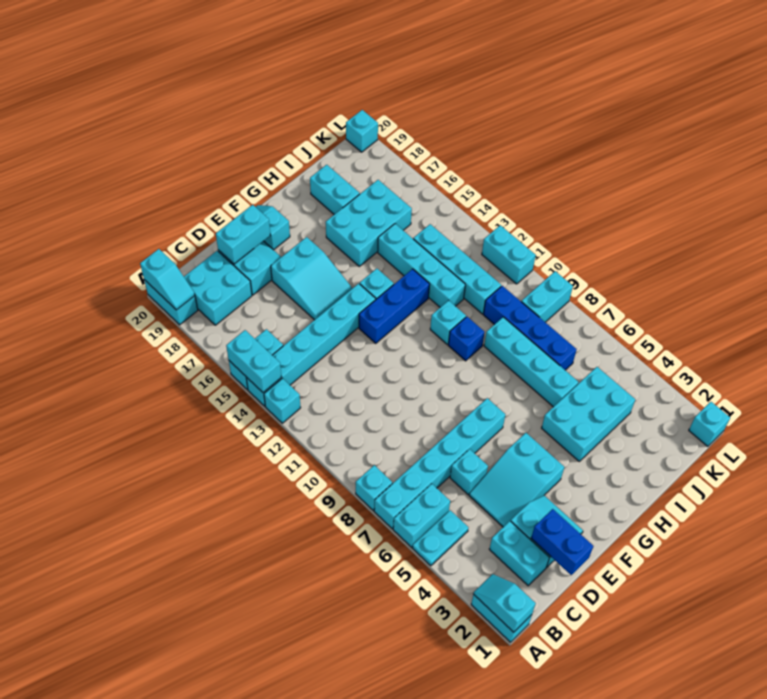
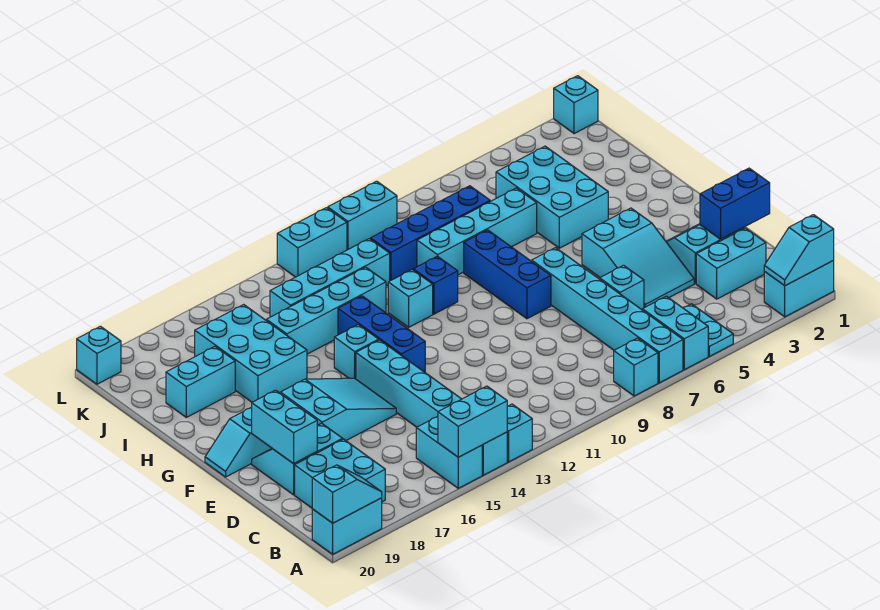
none -> blue brick F8:H8 level 1
cyan brick K9:L9 level 1 -> cyan brick L9:L10 level 1

